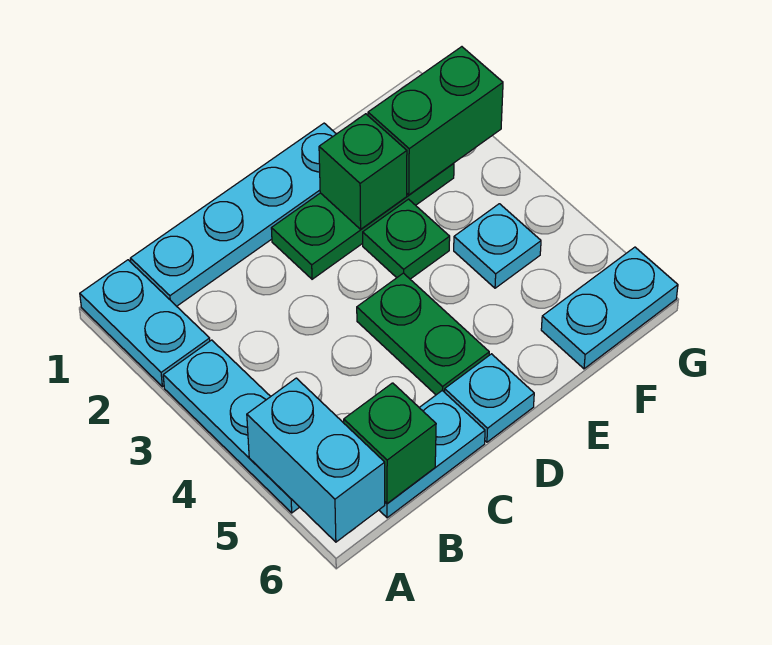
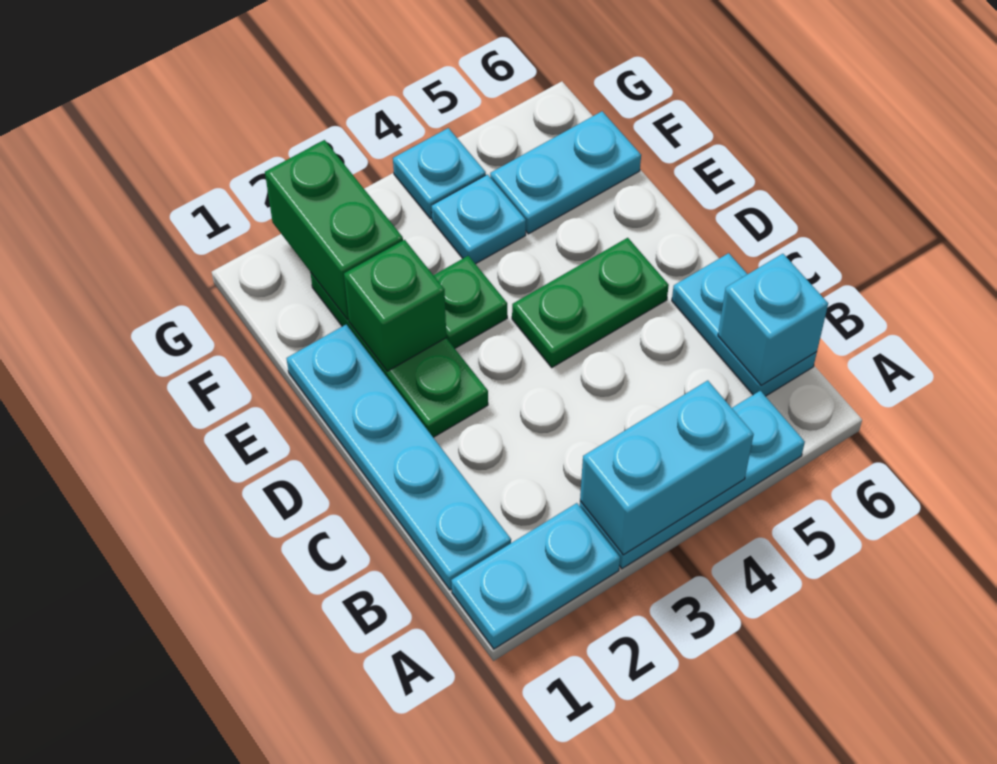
cyan brick A5:A6 level 2 -> cyan brick A3:A4 level 2
green brick B6 level 2 -> cyan brick B6 level 2
cyan plate D6 level 1 -> cyan plate G4 level 1
cyan plate F6:G6 level 1 -> cyan plate F5:F6 level 1

